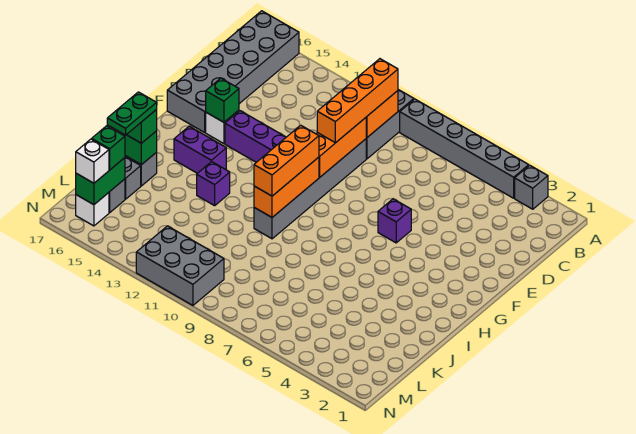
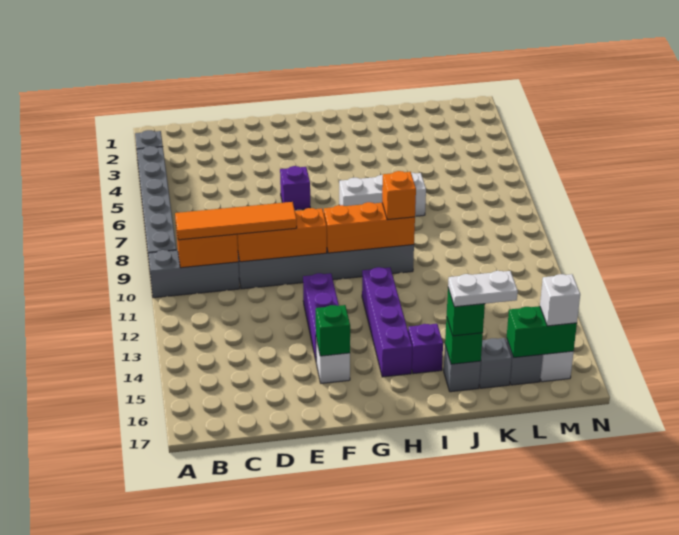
grey brick A16:F17 level 1 -> none
orange brick B10:E10 level 3 -> orange tile B10:E10 level 3
orange brick G10:I10 level 3 -> orange brick I10 level 3
none -> white brick H7:J7 level 1
purple brick H14:H15 level 1 -> purple brick H12:H15 level 1
purple brick I13 level 1 -> purple brick I15 level 1
green plate J16:K16 level 4 -> white plate J16:K16 level 4
green brick L16 level 3 -> none
grey brick M10:N12 level 1 -> none

